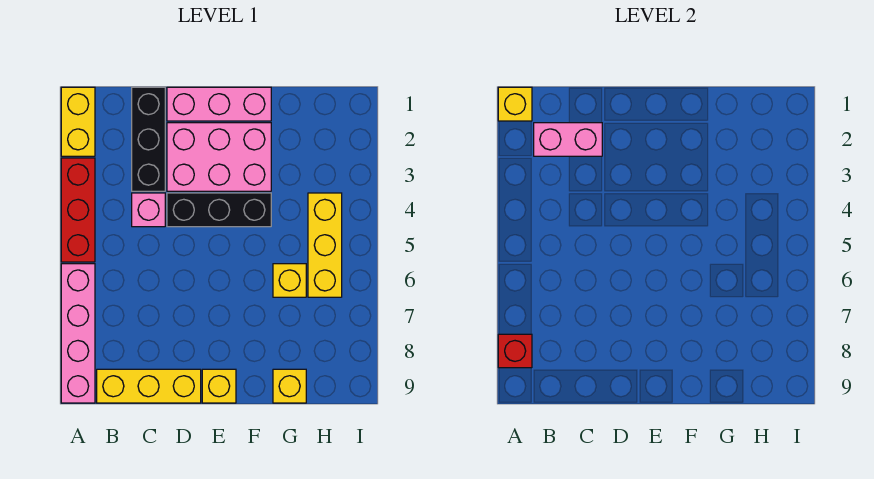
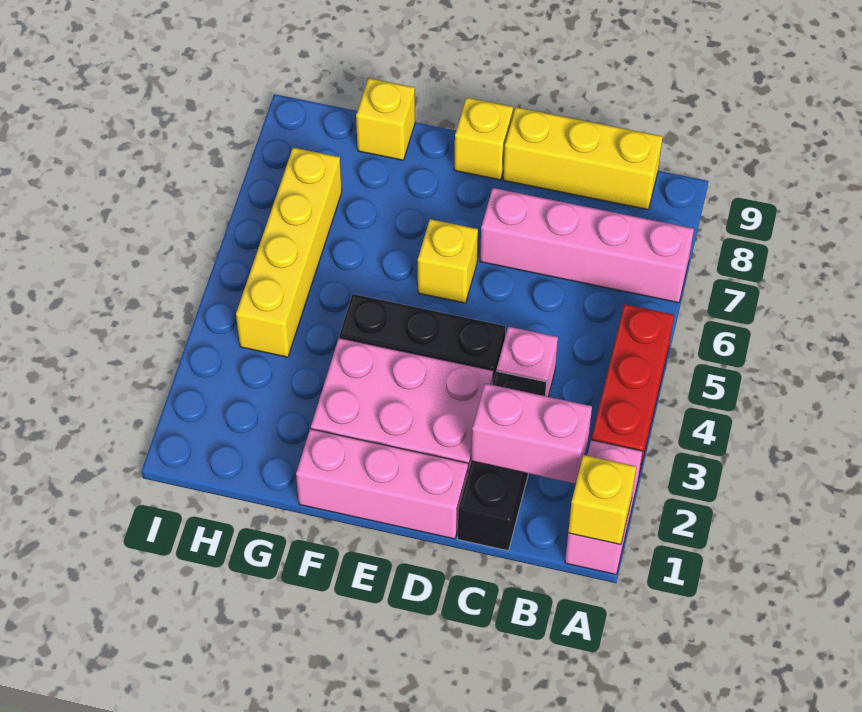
yellow brick A1:A2 level 1 -> pink brick A1:A2 level 1
pink brick A6:A9 level 1 -> pink brick A7:D7 level 1
red brick A8 level 2 -> none
yellow brick G6 level 1 -> yellow brick E6 level 1
yellow brick H4:H6 level 1 -> yellow brick H4:H7 level 1

